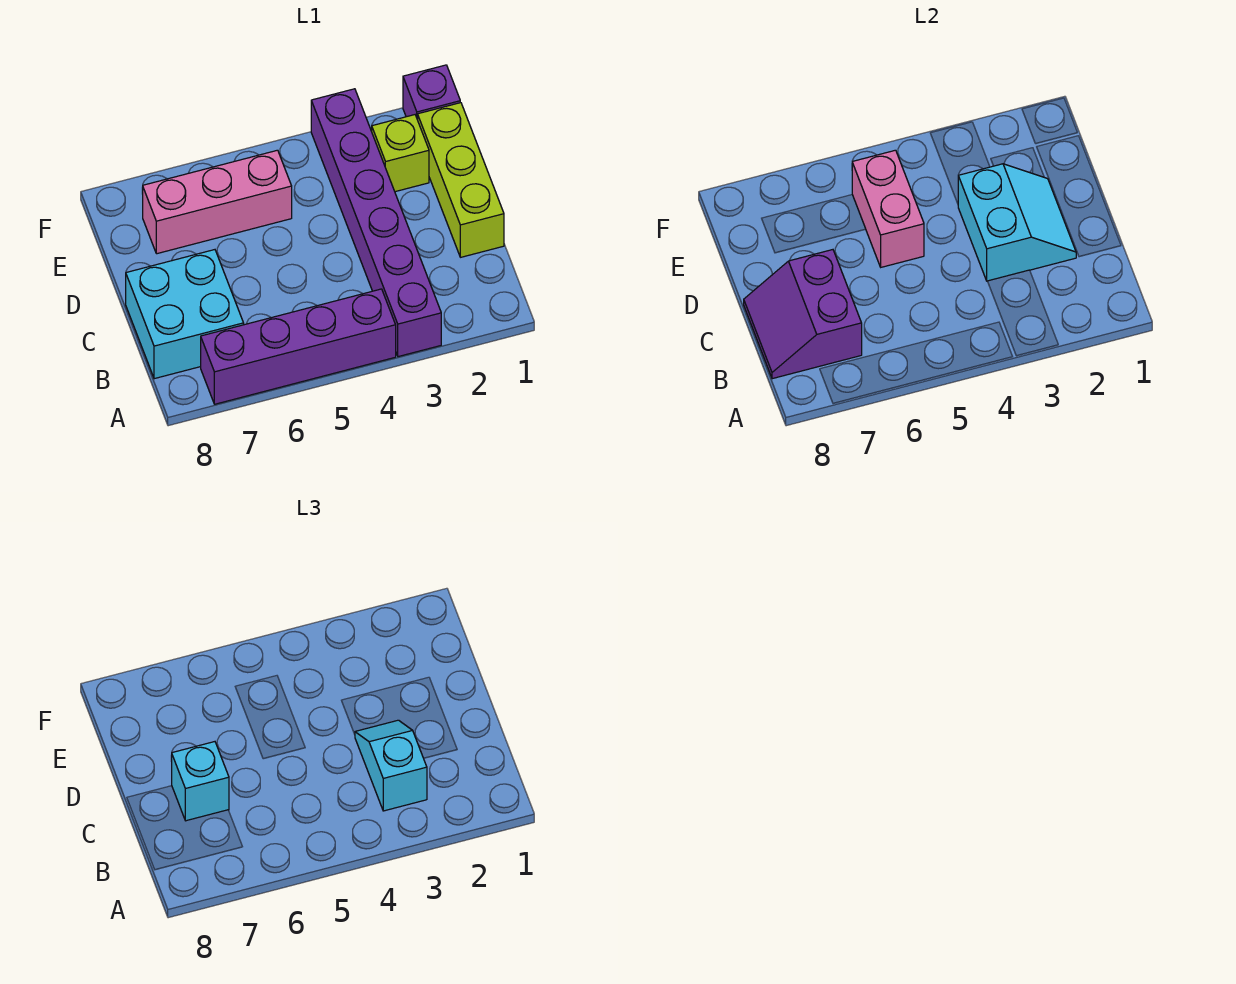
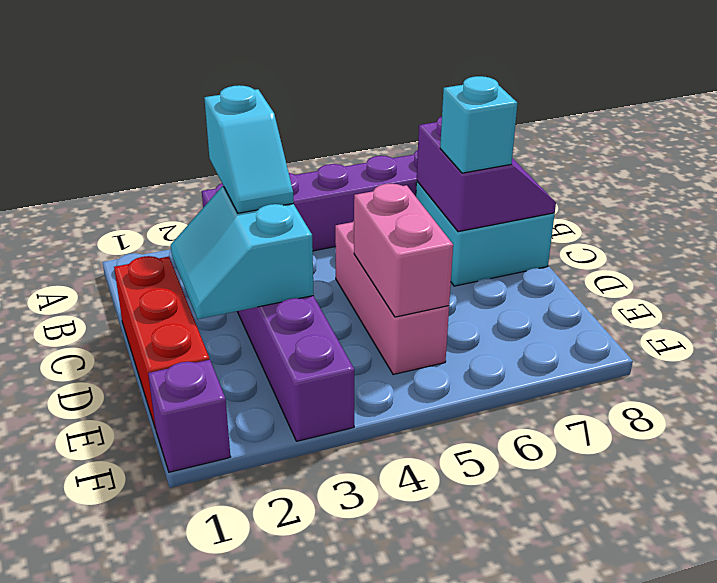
lime brick C1:E1 level 1 -> red brick C1:E1 level 1
lime brick E2 level 1 -> none
pink brick E5:E7 level 1 -> pink brick C5:E5 level 1

